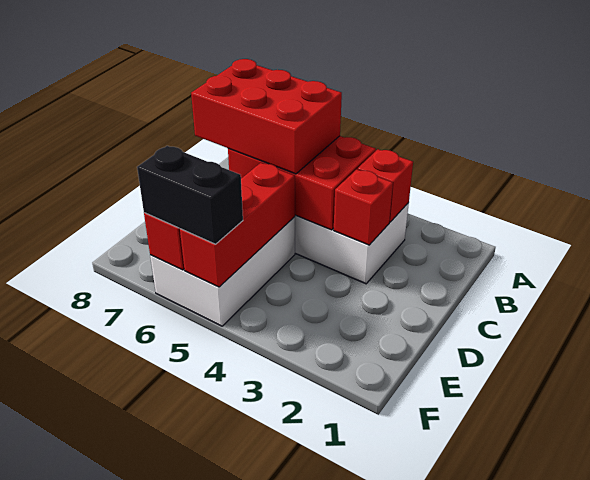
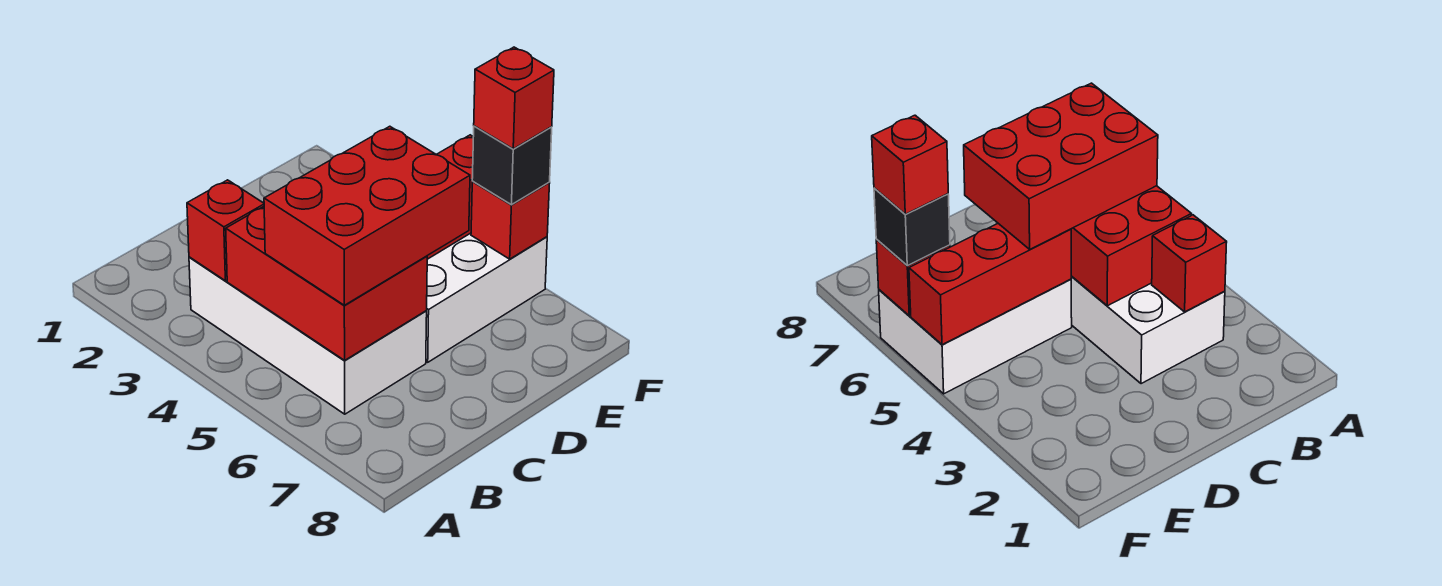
red brick B5:C7 level 3 -> red brick B5:D6 level 3
red brick C3 level 2 -> red brick F6 level 4
black brick F5:F6 level 3 -> black brick F6 level 3

